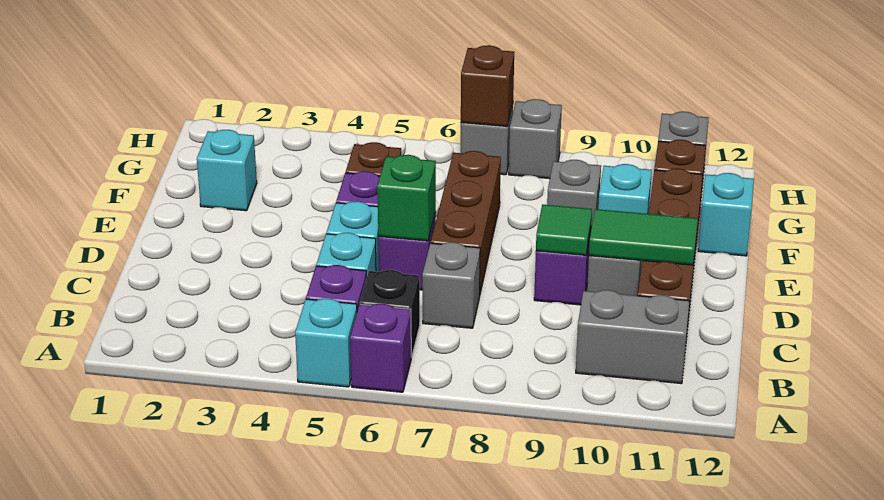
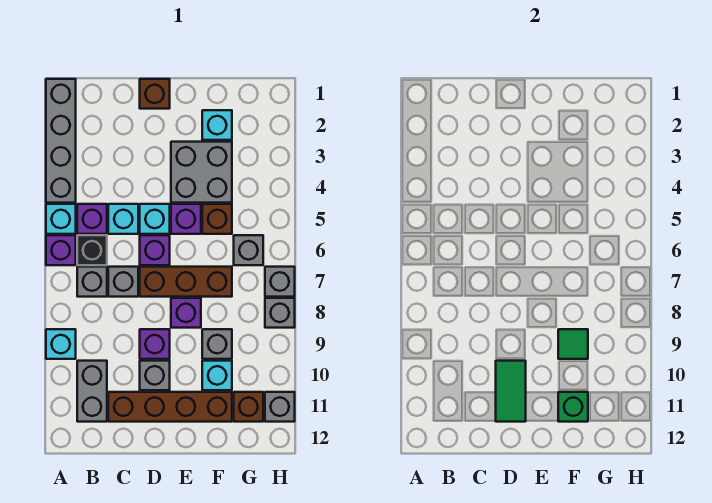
none -> grey brick A1:A4 level 1
none -> grey brick B7 level 1
green brick D6 level 2 -> green brick F11 level 2
green tile D9 level 2 -> green tile F9 level 2
none -> grey brick E3:F4 level 1
none -> purple brick E8 level 1
cyan brick F12 level 1 -> cyan brick A9 level 1
none -> grey brick G6 level 1
brown brick H7 level 2 -> brown brick D1 level 1

